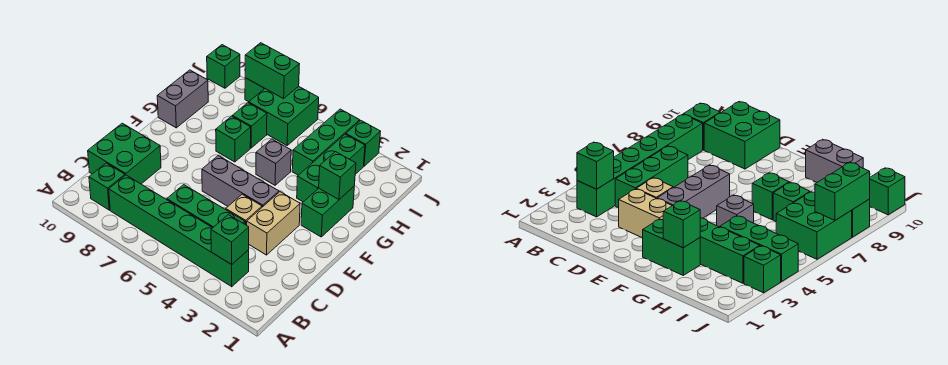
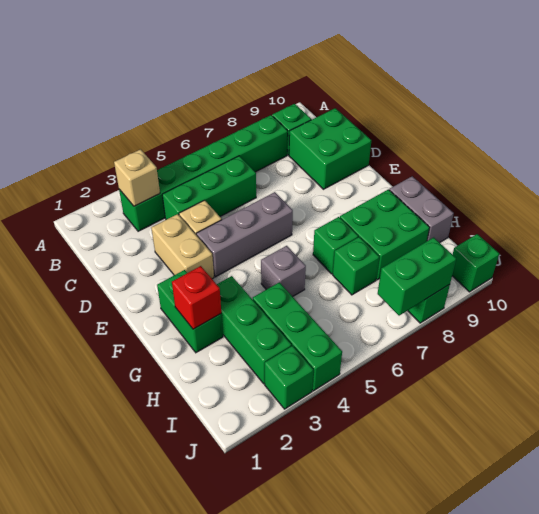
green brick B3 level 2 -> tan brick B3 level 2
green brick G2 level 2 -> red brick G2 level 2
green brick I6:J7 level 1 -> green brick G8:H9 level 1

